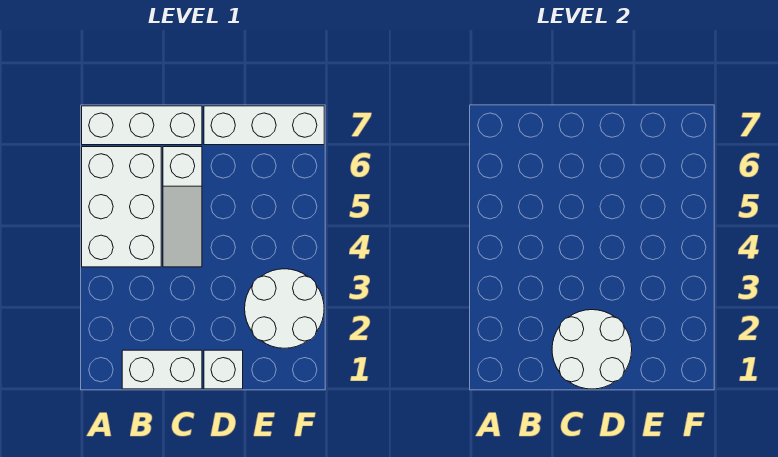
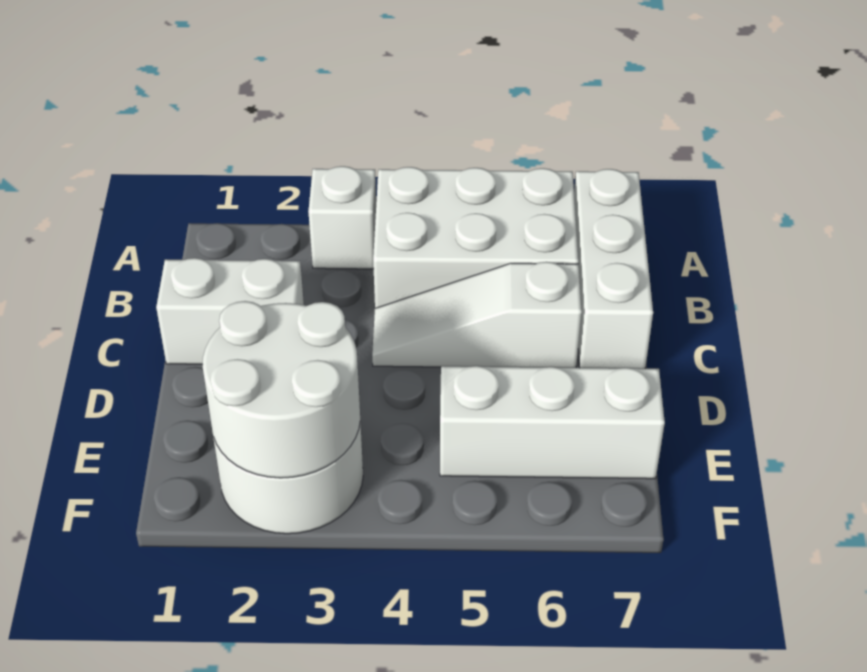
white brick B1:C1 level 1 -> white brick C1:C2 level 1
white round brick C1:D2 level 2 -> white round brick E2:F3 level 2
white brick D1 level 1 -> white brick A3 level 1
white brick D7:F7 level 1 -> white brick E5:E7 level 1

